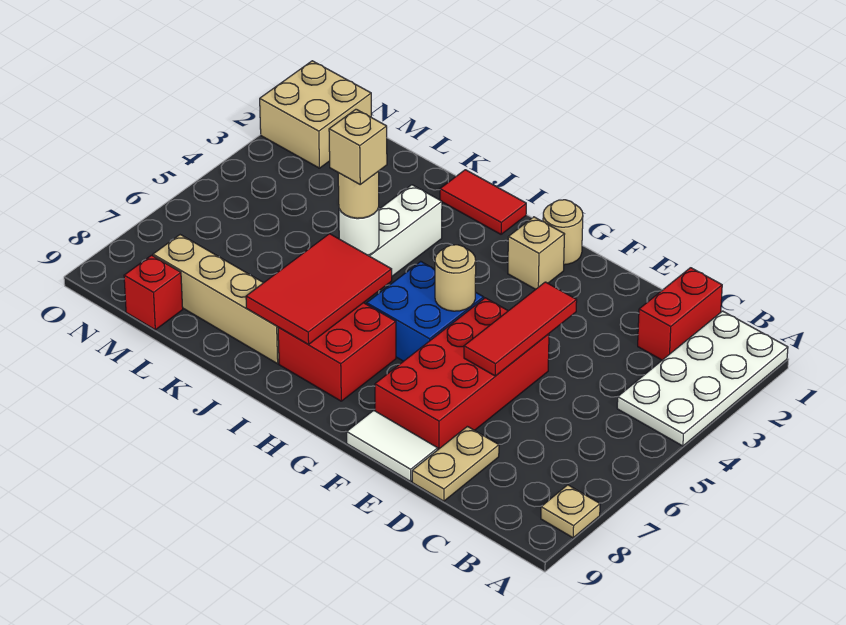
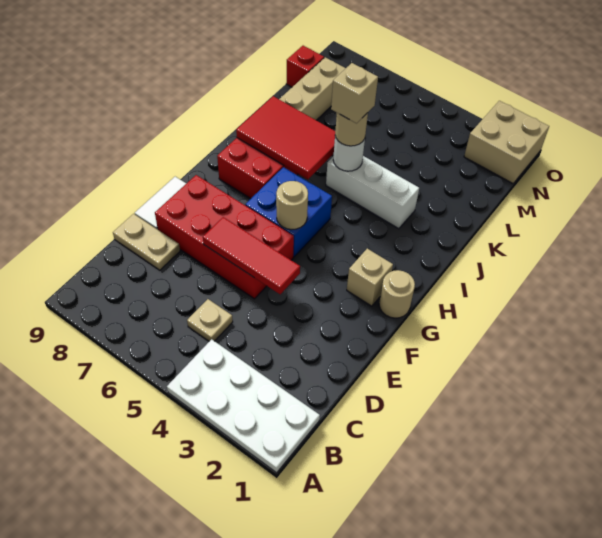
tan plate A8 level 1 -> tan plate C5 level 1
red brick C1:C2 level 1 -> none
red tile I1:J1 level 1 -> none

